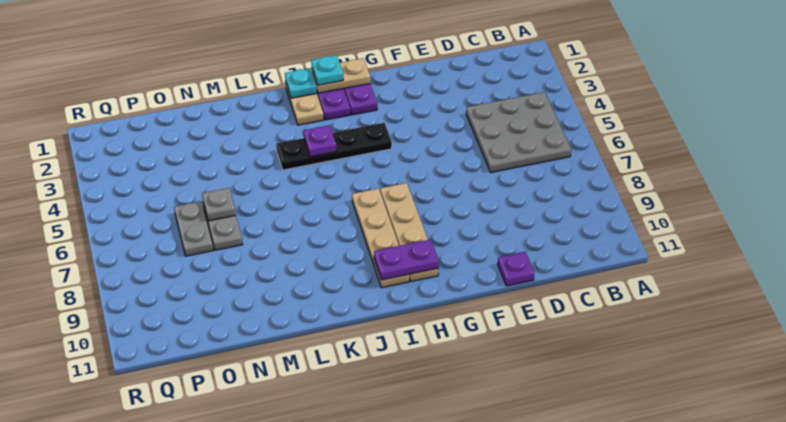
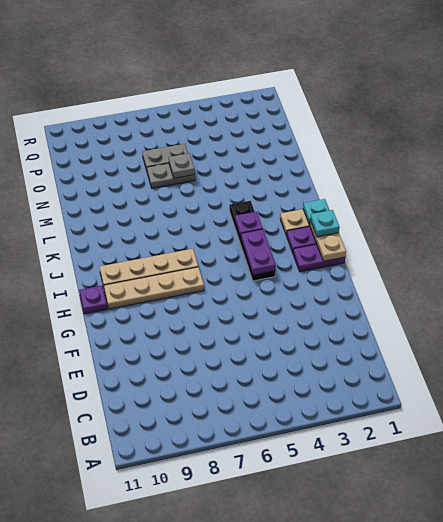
grey plate B4:D6 level 1 -> none
purple plate E11 level 1 -> purple plate H11 level 1
purple plate H10:I10 level 2 -> purple plate H4:I4 level 2

